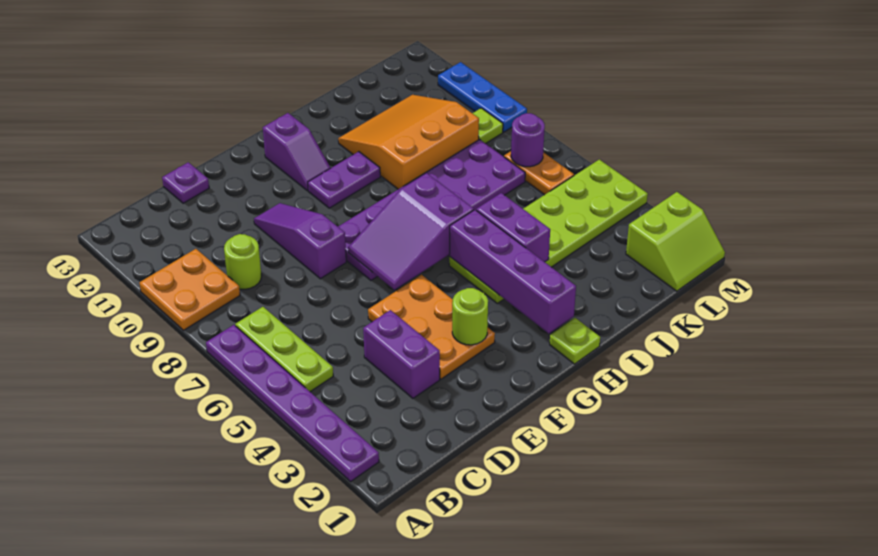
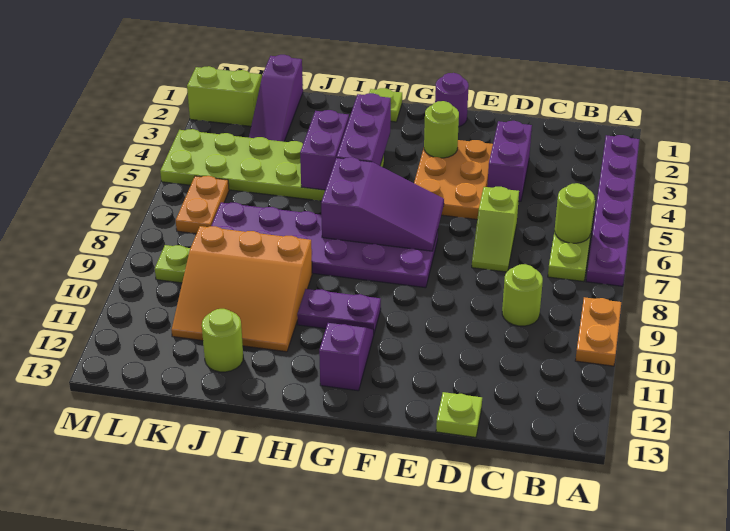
orange plate A9:B10 level 1 -> orange plate A9:A10 level 1
none -> lime round brick B6 level 2
none -> lime slope D6:D7 level 1 top 6
purple plate D13 level 1 -> lime plate D13 level 1
purple slope E8:E10 level 1 top 8 -> purple slope K1:K3 level 1 top 1
purple brick H2:H5 level 2 -> purple brick H3:H5 level 2
none -> lime round brick J12 level 1
purple round brick L7 level 2 -> purple round brick F1 level 1
blue plate M9:M11 level 1 -> none

